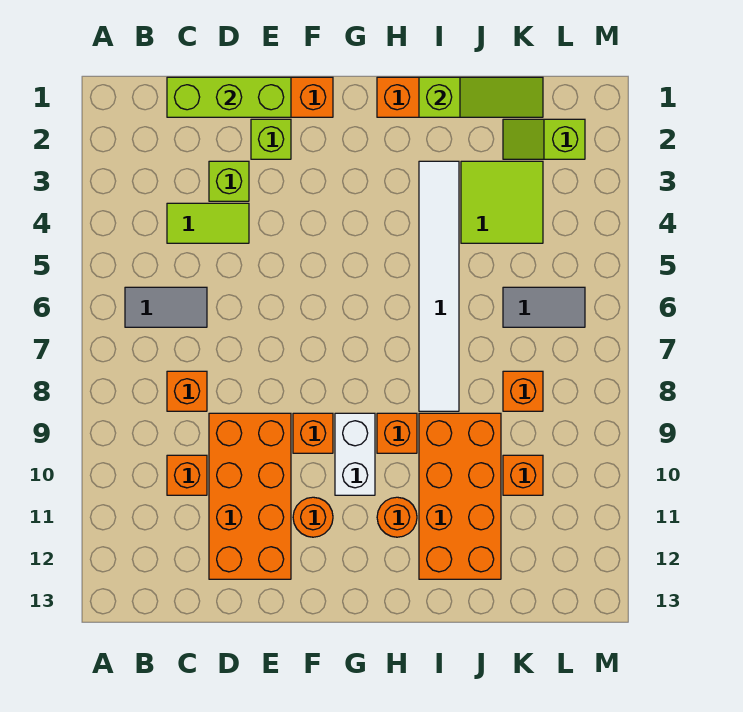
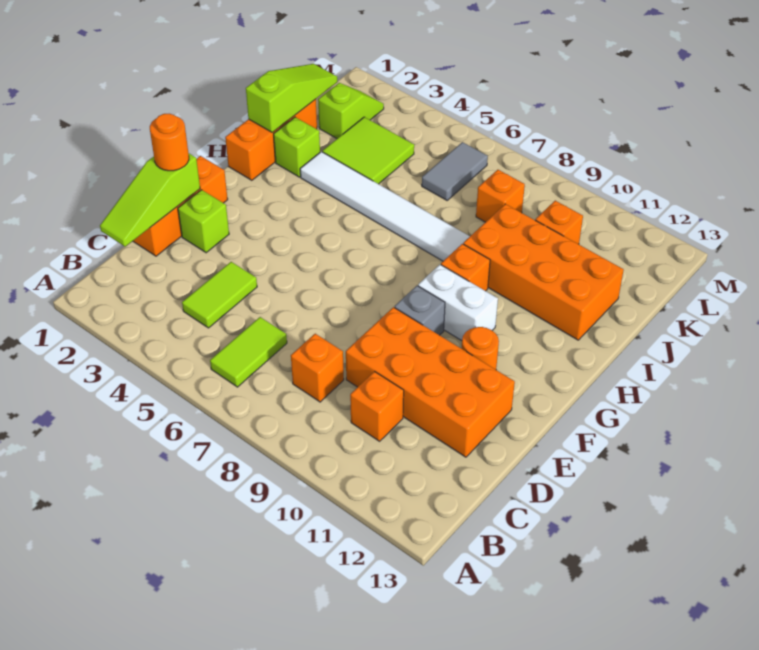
grey tile B6:C6 level 1 -> lime tile B6:C6 level 1
lime brick C1:E1 level 2 -> lime slope C1:E1 level 2 top E
lime brick D3 level 1 -> lime brick I2 level 1
orange brick F9 level 1 -> grey brick F9 level 1
orange round brick H11 level 1 -> orange round brick E1 level 3
lime slope K2:L2 level 1 top L -> lime slope K2:L2 level 1 top K

